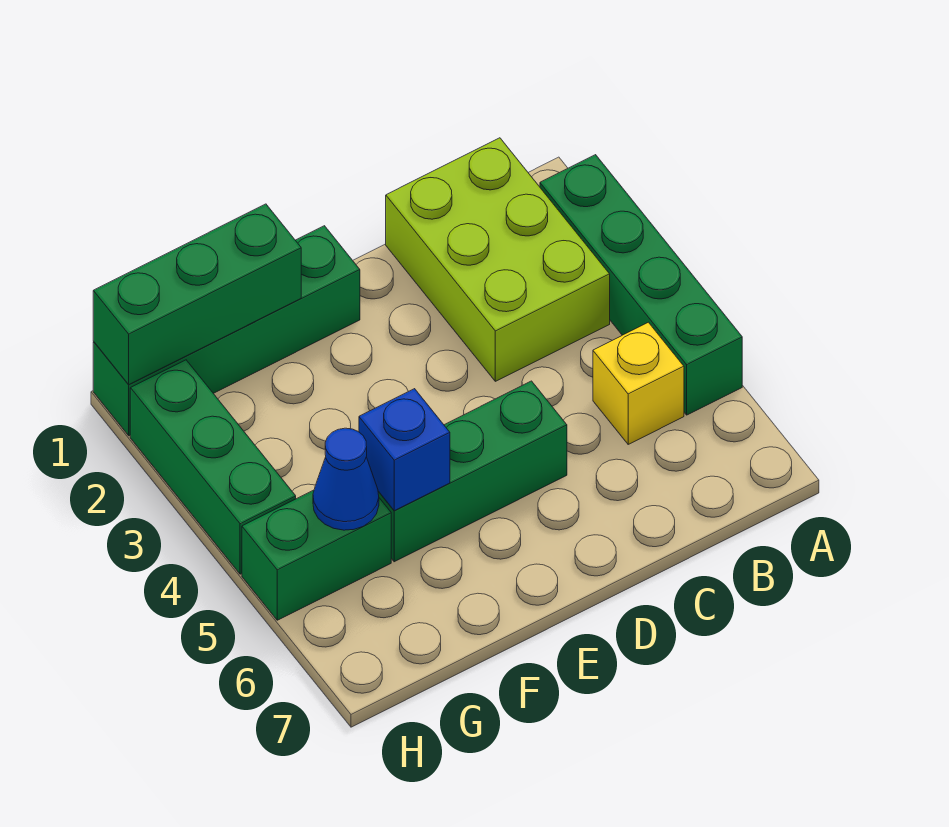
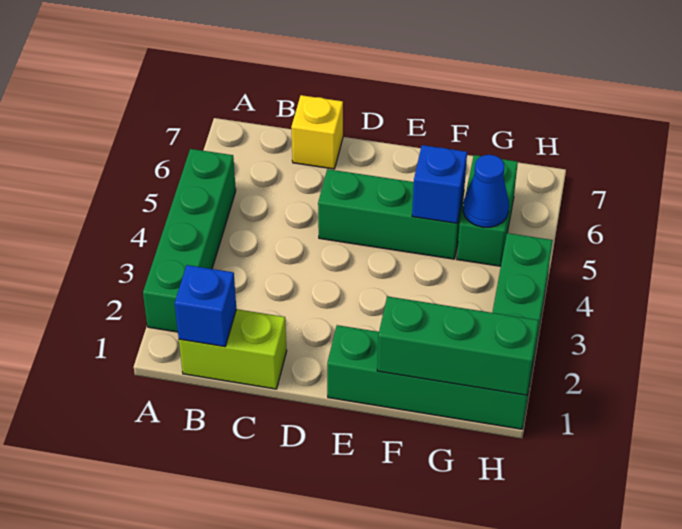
lime brick B1:C3 level 1 -> lime brick B1:C1 level 1
none -> blue brick B1 level 2
yellow brick B5 level 1 -> yellow brick C7 level 1
green brick G5:H5 level 1 -> green brick G5:G6 level 1

